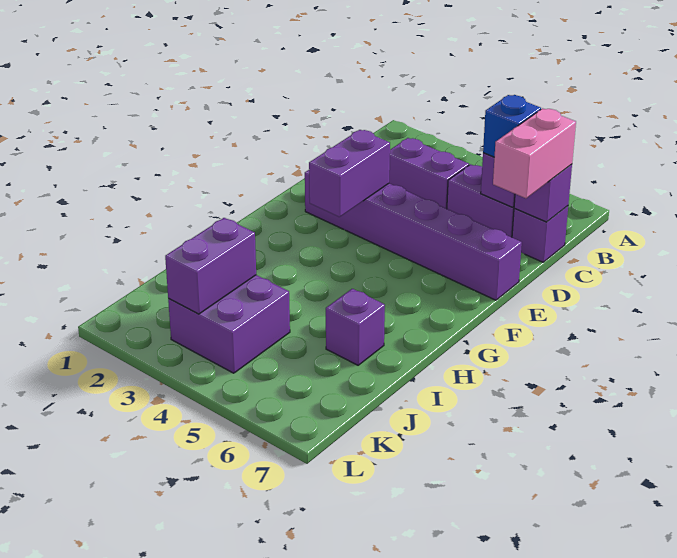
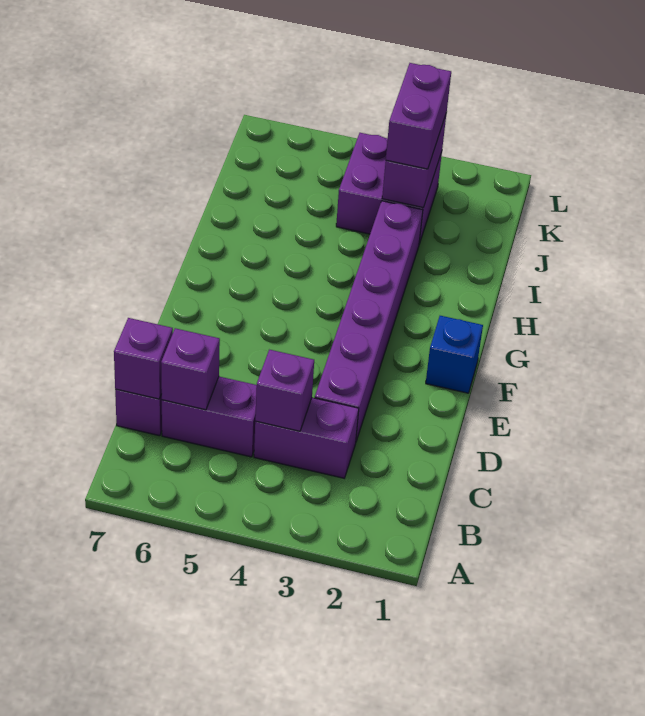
blue brick C6 level 3 -> blue brick F1 level 1
pink brick C7:D7 level 3 -> none
purple brick E2:E7 level 1 -> purple brick D3:I3 level 1
purple brick E3:F3 level 2 -> purple brick J3:K3 level 3
purple brick I6 level 1 -> purple brick C4 level 2

